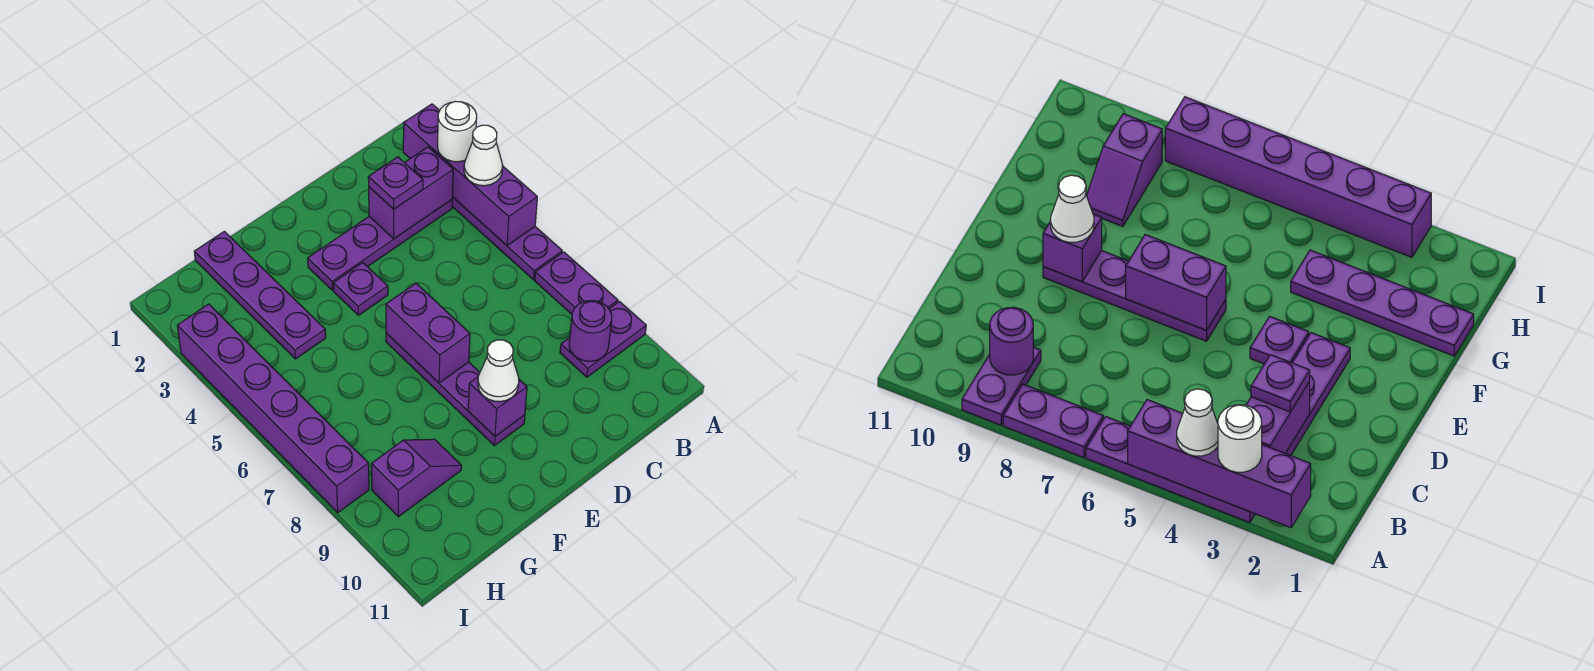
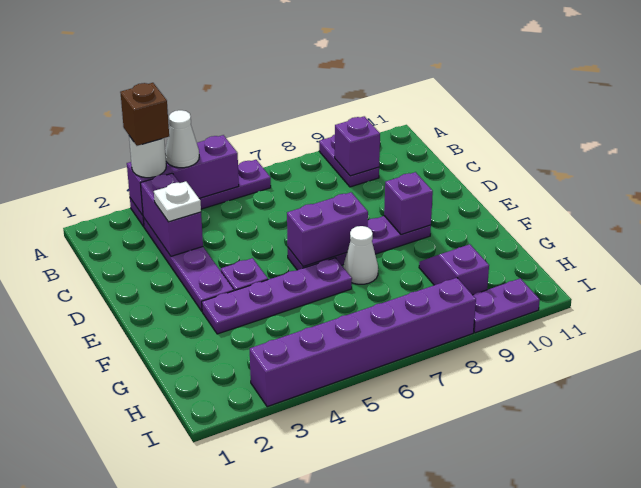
purple brick A2:A5 level 2 -> purple brick A3:A5 level 2
none -> brown brick A3 level 4
purple plate A7:A8 level 1 -> purple plate I9:I10 level 1
purple round brick B9 level 2 -> purple brick B9 level 2
purple plate C3 level 3 -> white plate C3 level 3
white cone E9 level 3 -> white cone F7 level 1
purple plate G1:G4 level 1 -> purple plate F3:F6 level 1

